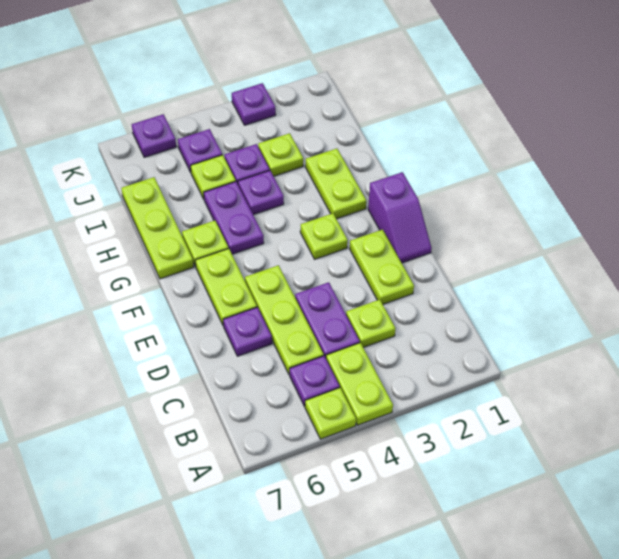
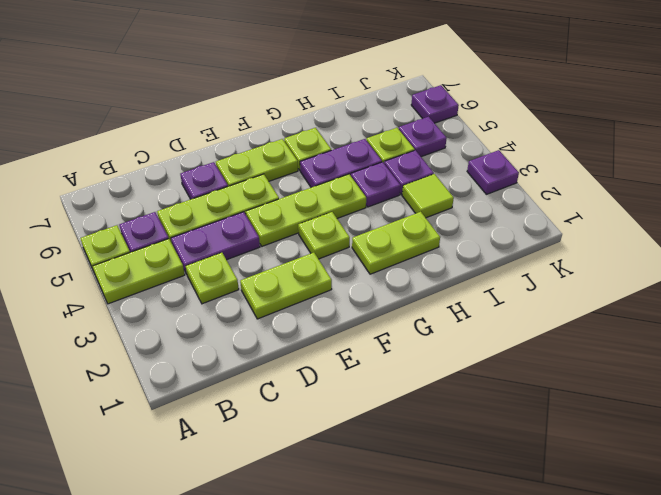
purple slope E1:F1 level 1 top F -> none
lime plate G7:I7 level 1 -> lime plate E4:G4 level 1
lime plate I3 level 1 -> lime tile I3 level 1

